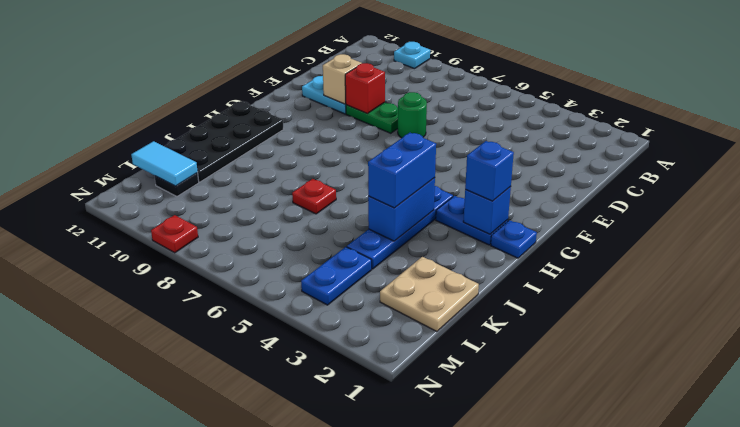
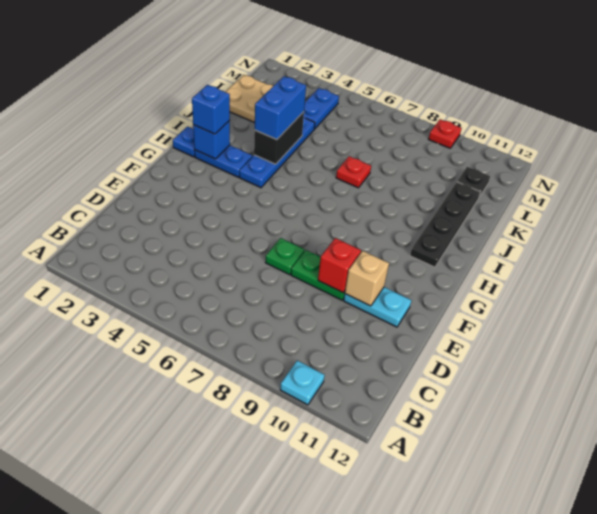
green round brick E7 level 1 -> green plate E7 level 1
black plate H11:K12 level 1 -> black plate H11:K11 level 1
blue brick I4:J4 level 2 -> black brick I4:J4 level 2
cyan tile L11:L12 level 2 -> none

